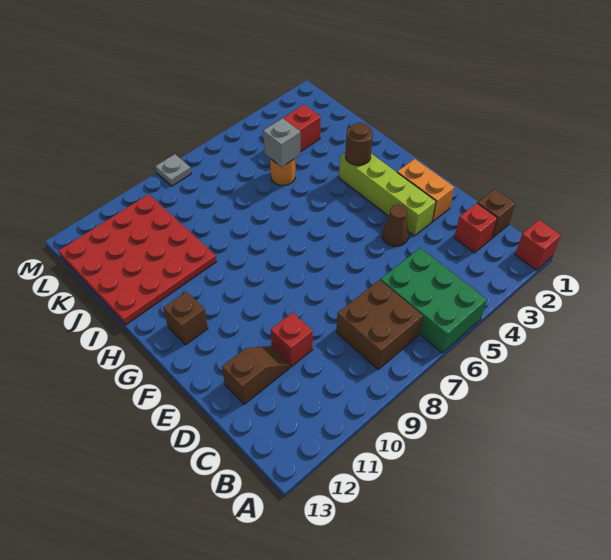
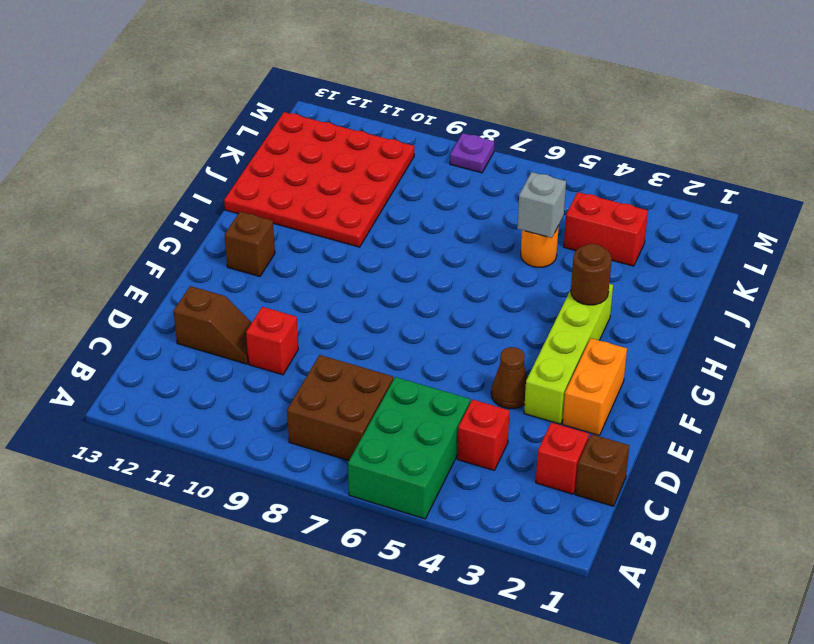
red brick A1 level 1 -> red brick C4 level 1
grey plate M8 level 1 -> purple plate M8 level 1

